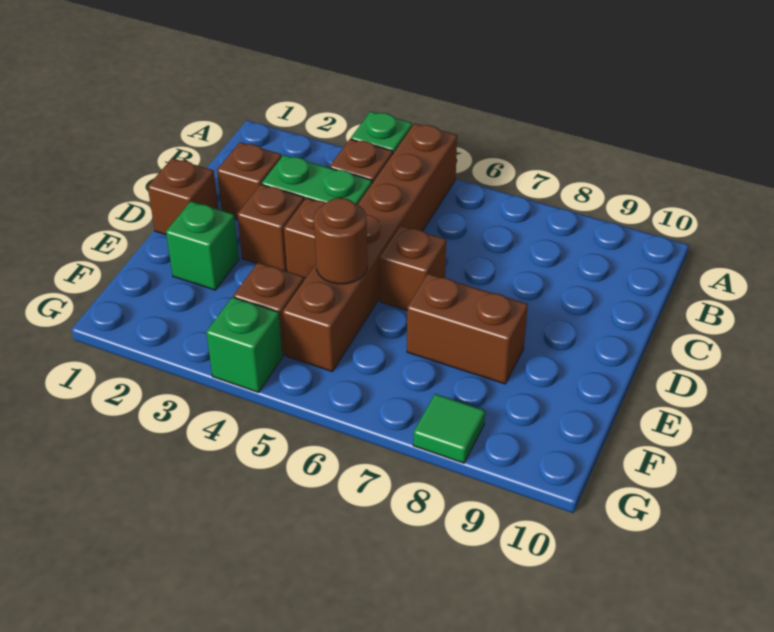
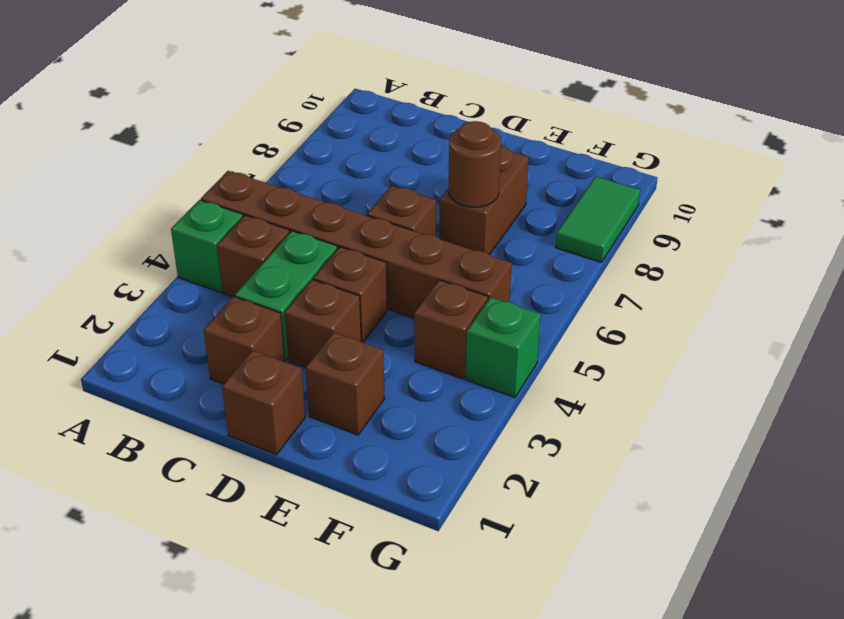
green brick E2 level 1 -> brown brick E2 level 1
brown round brick E5 level 2 -> brown round brick E7 level 2
green tile G8 level 1 -> green tile G8:G9 level 1

